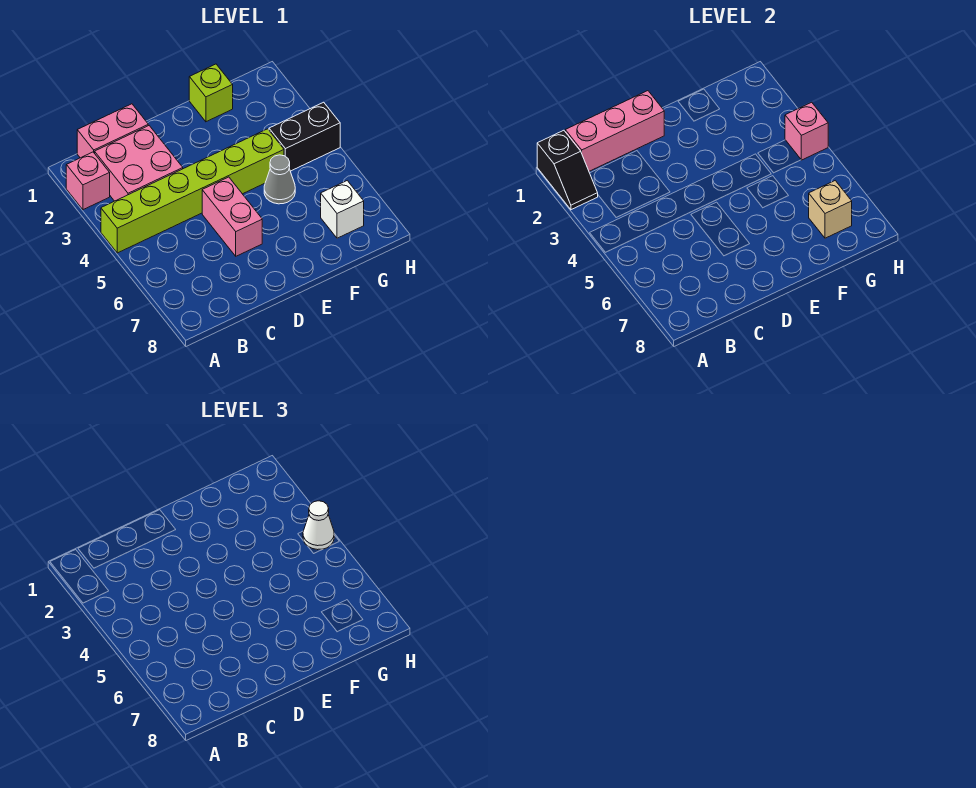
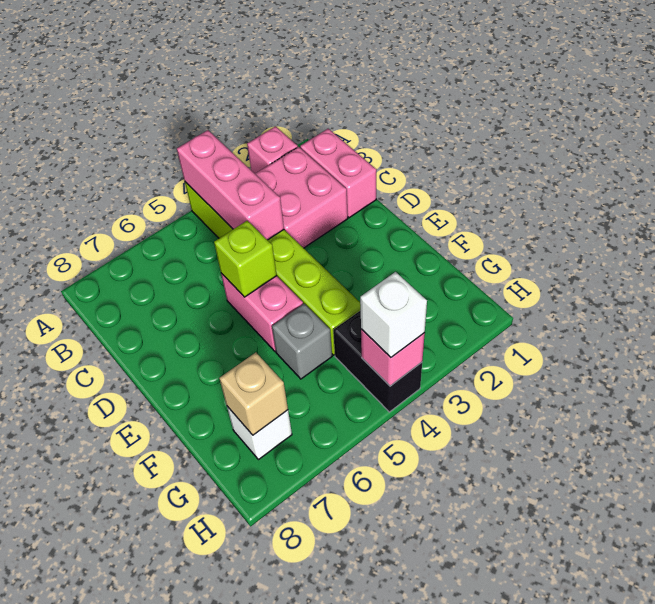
black slope A1:A2 level 2 top 1 -> none
pink brick B1:D1 level 2 -> pink brick A4:C4 level 2
pink brick D5:D6 level 1 -> pink brick D5:E5 level 1
lime brick F1 level 1 -> lime brick D5 level 2
grey cone F5 level 1 -> grey brick F5 level 1
white cone H4 level 3 -> white brick H4 level 3

